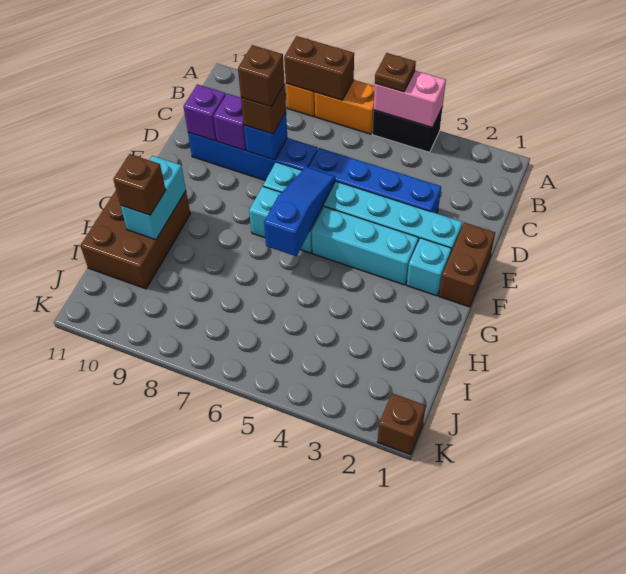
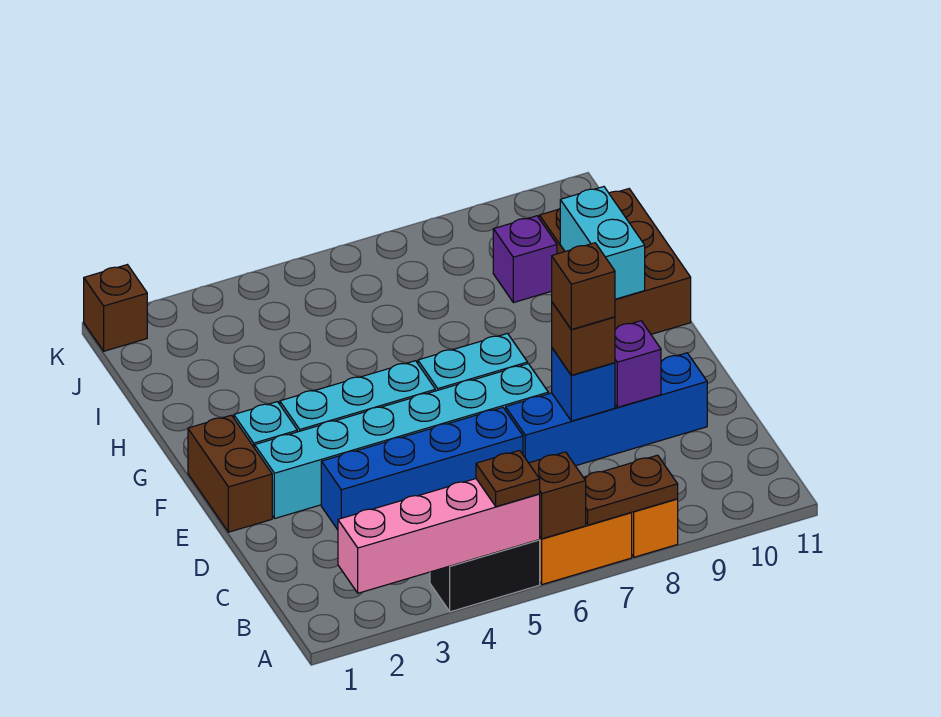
pink brick A4:A5 level 2 -> pink brick A2:A5 level 2
brown brick A7:A8 level 2 -> brown plate A7:A8 level 2
purple brick D10 level 2 -> purple brick I9 level 1
blue slope E6:G6 level 2 top G -> none
brown brick H10 level 3 -> brown brick A6 level 2

